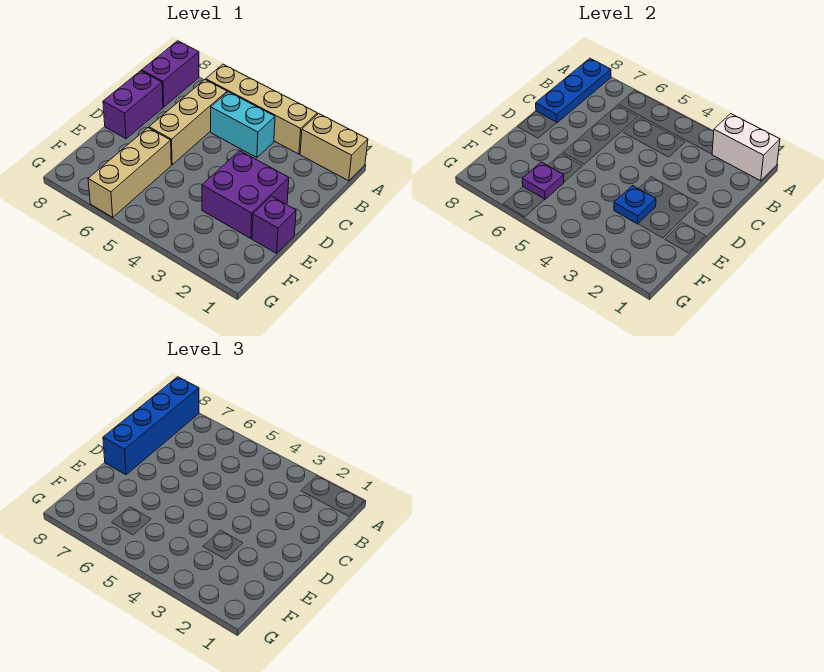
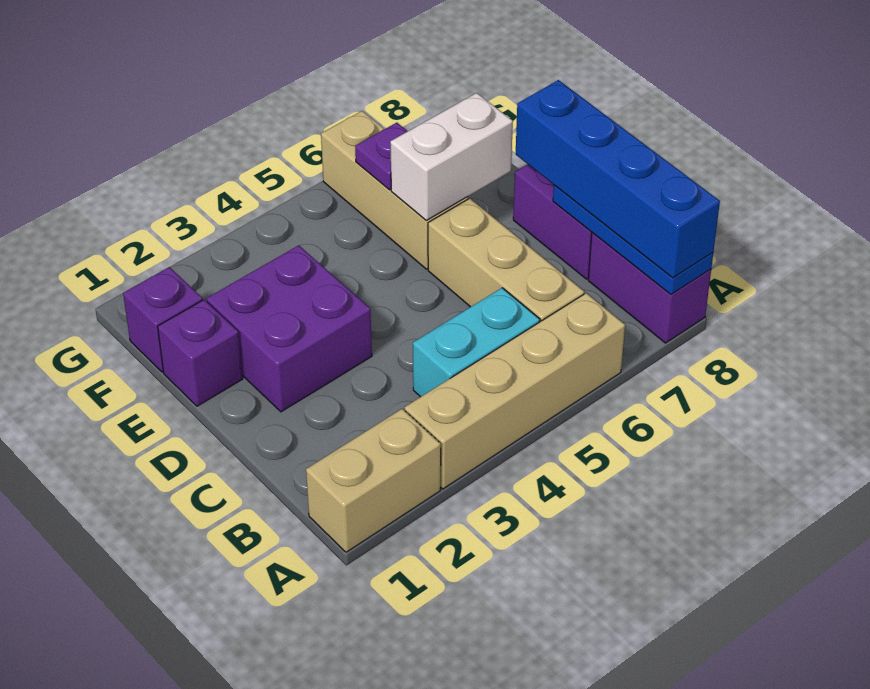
white brick A1:A2 level 2 -> white brick E6:E7 level 2
blue plate E3 level 2 -> none
none -> purple brick F1 level 1

